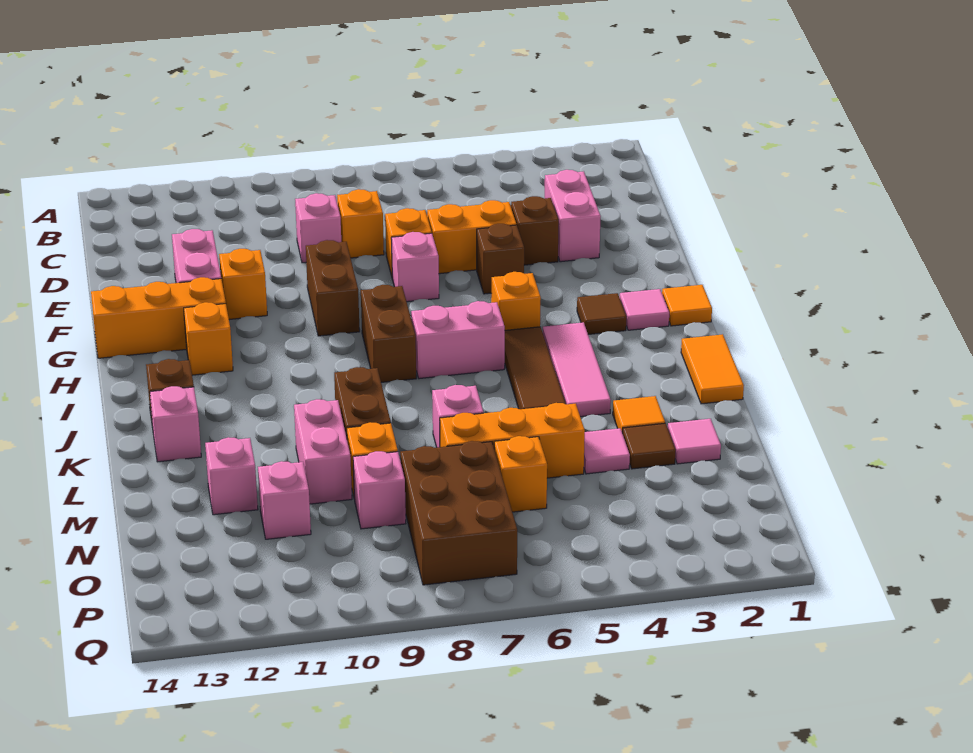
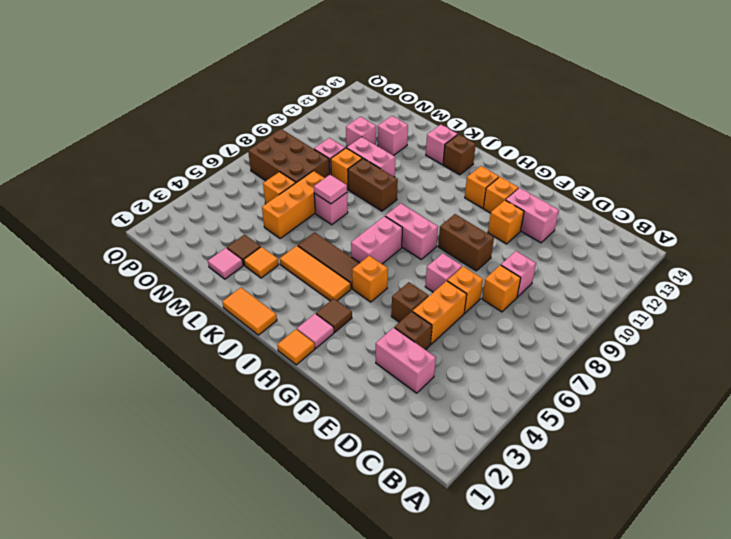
orange brick G12:G14 level 1 -> orange brick G12 level 1
brown brick H8:I8 level 1 -> pink brick H8:I8 level 1
pink tile I4:K4 level 1 -> orange tile I4:K4 level 1
pink tile M4 level 1 -> pink tile L7 level 2

